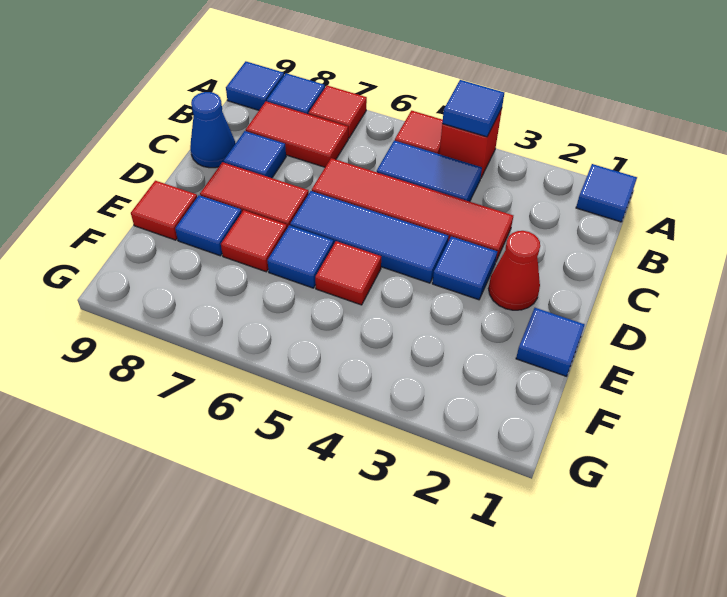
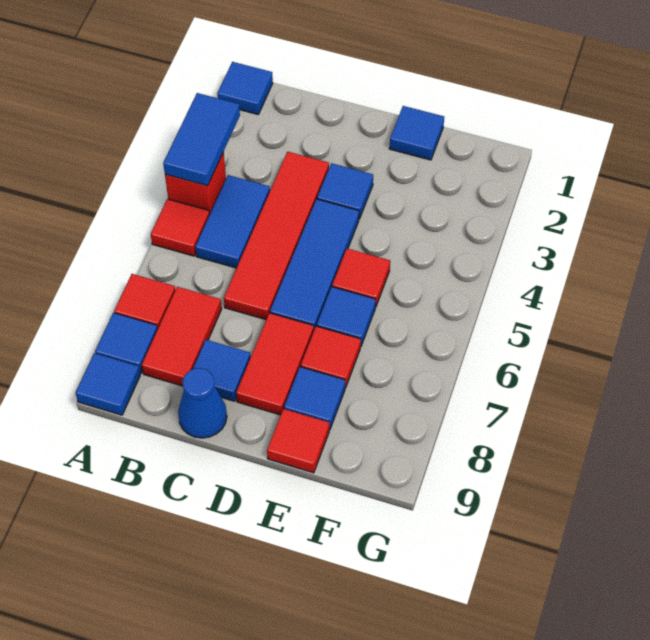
blue tile A4 level 2 -> blue tile A3:A4 level 2
red cone D2 level 1 -> none

